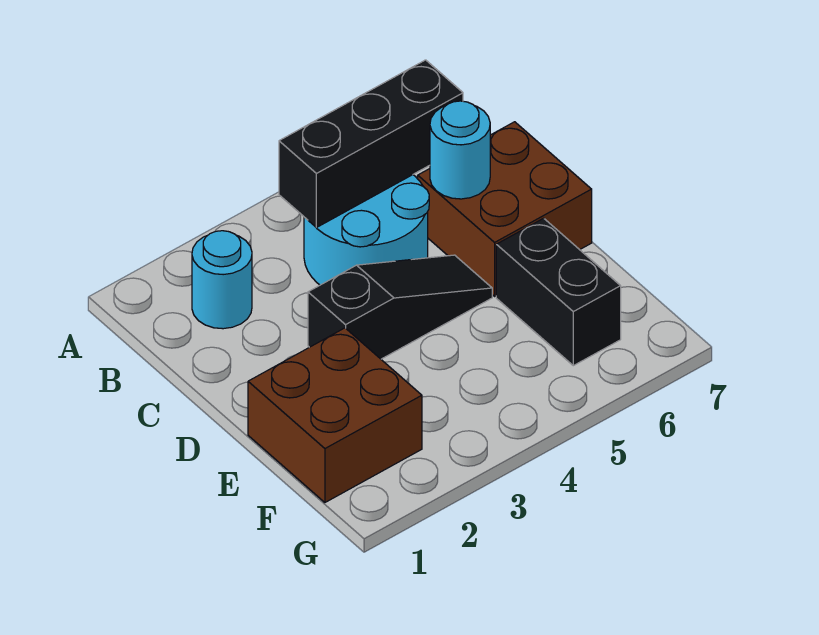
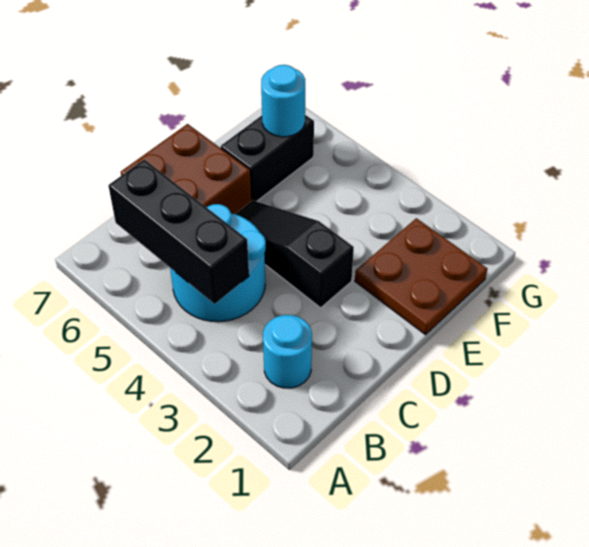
cyan round brick C6 level 2 -> cyan round brick F6 level 2
brown brick E1:F2 level 1 -> brown plate E1:F2 level 1

